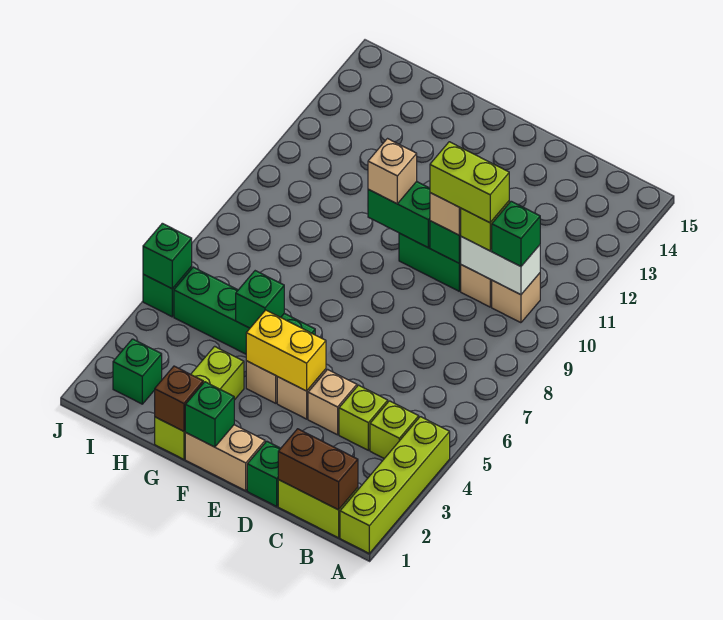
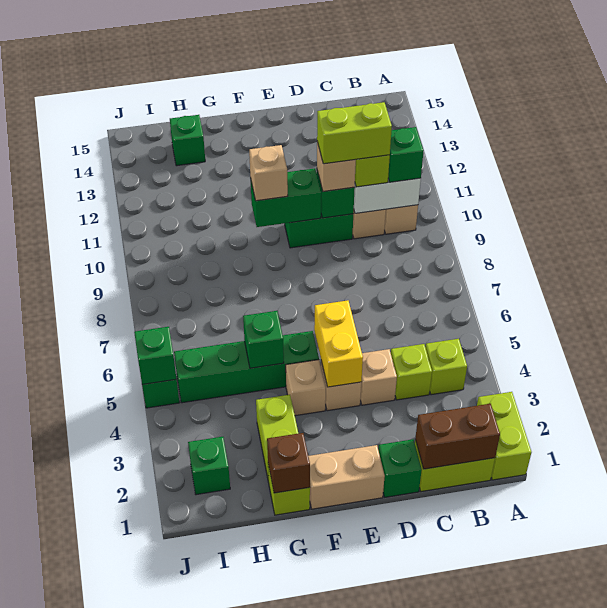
lime brick A1:A4 level 1 -> lime brick A1:A2 level 1
yellow brick E4:F4 level 2 -> yellow brick E4:E5 level 2
green brick F1 level 2 -> green brick H14 level 1

